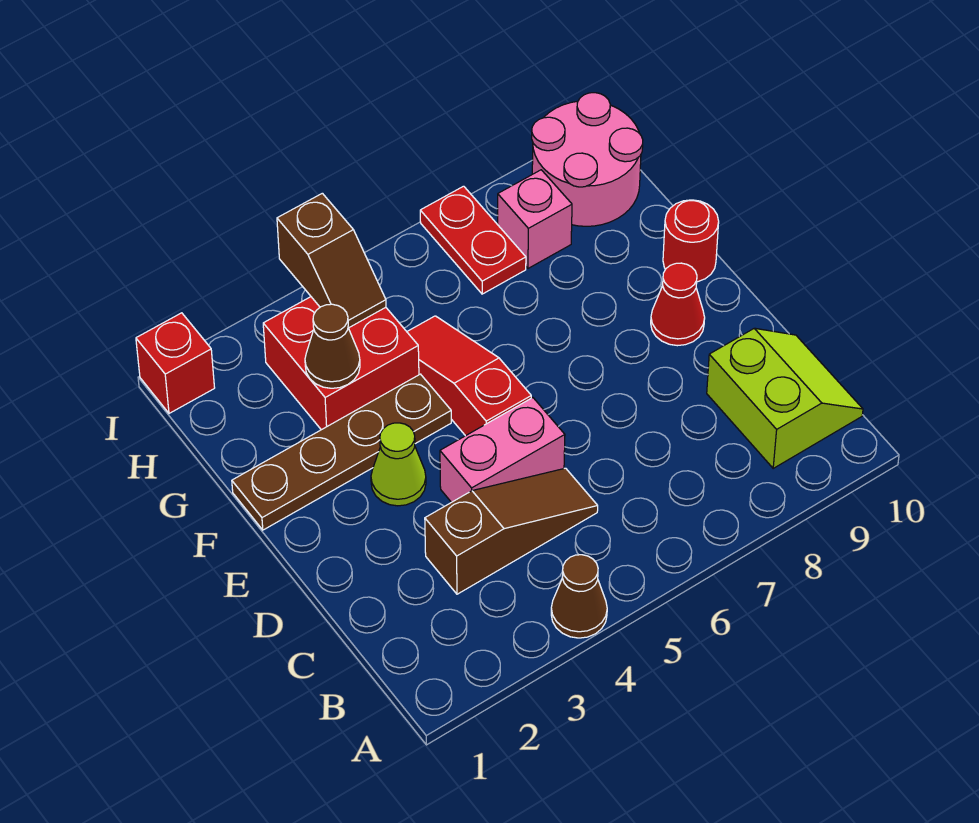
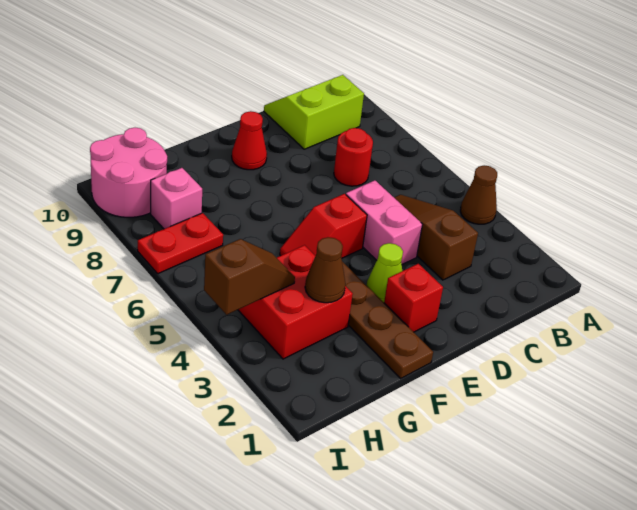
red slope E5:G5 level 1 top E -> red slope E5:F5 level 1 top E
red round brick F10 level 1 -> red round brick C7 level 1
red brick I1 level 1 -> red brick E2 level 1

